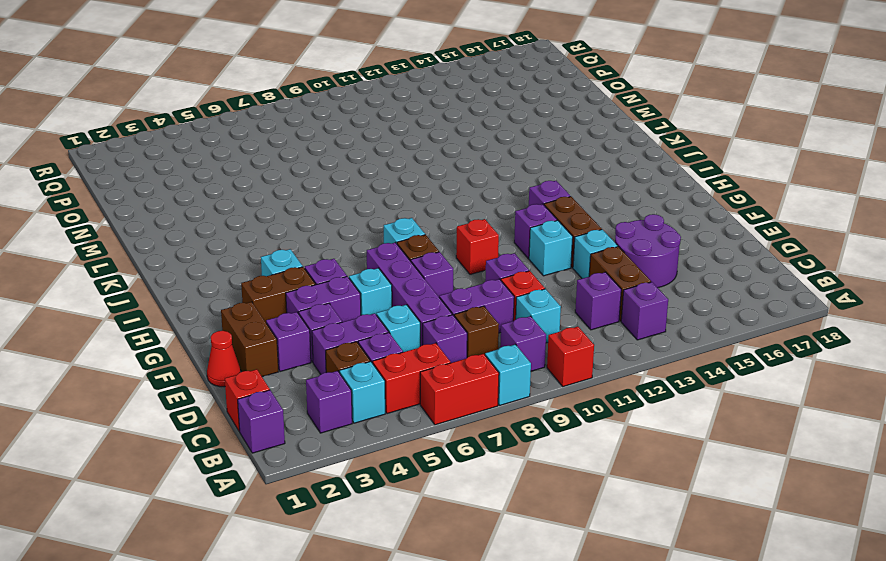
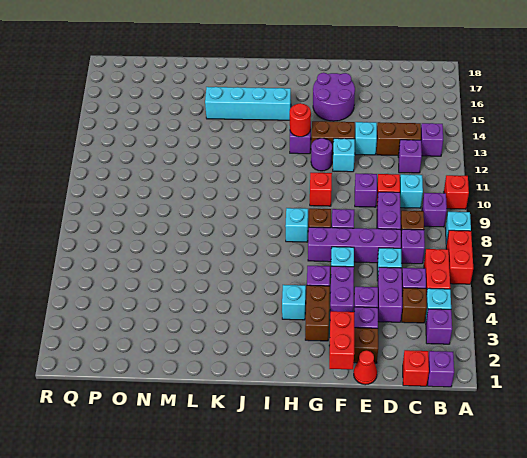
purple round brick D14:E15 level 1 -> purple round brick F15:G16 level 1
none -> red brick F1:F2 level 2
purple brick G12 level 1 -> purple round brick G12 level 1
none -> red round brick H13 level 2
none -> cyan brick I15:L15 level 1

